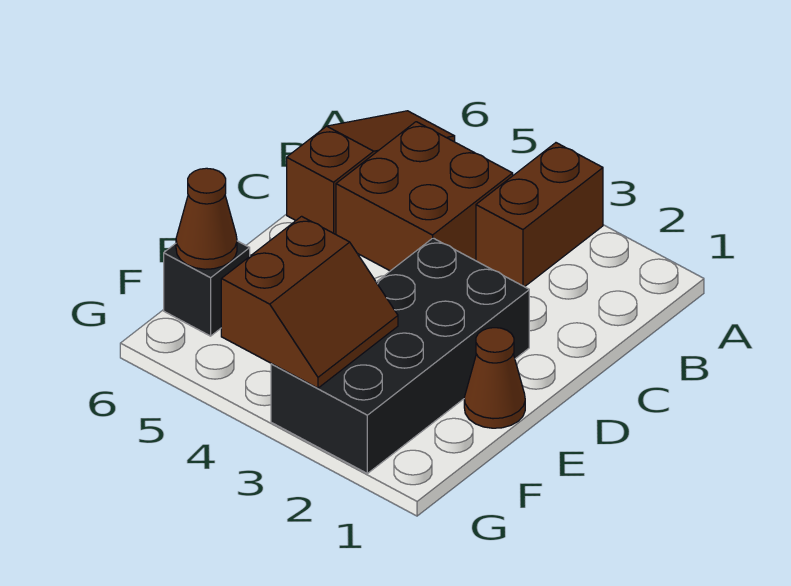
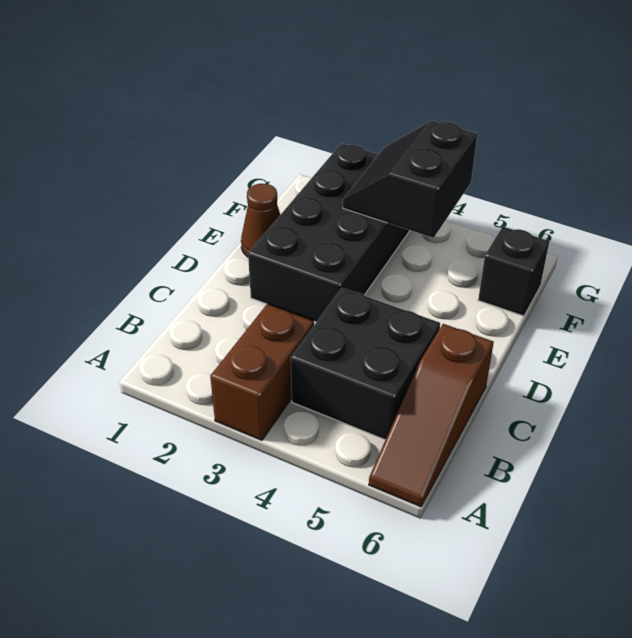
brown brick B4:C5 level 1 -> black brick B4:C5 level 1
brown slope F3:G4 level 2 top 4 -> black slope F3:G4 level 2 top 4
brown cone F6 level 2 -> none

